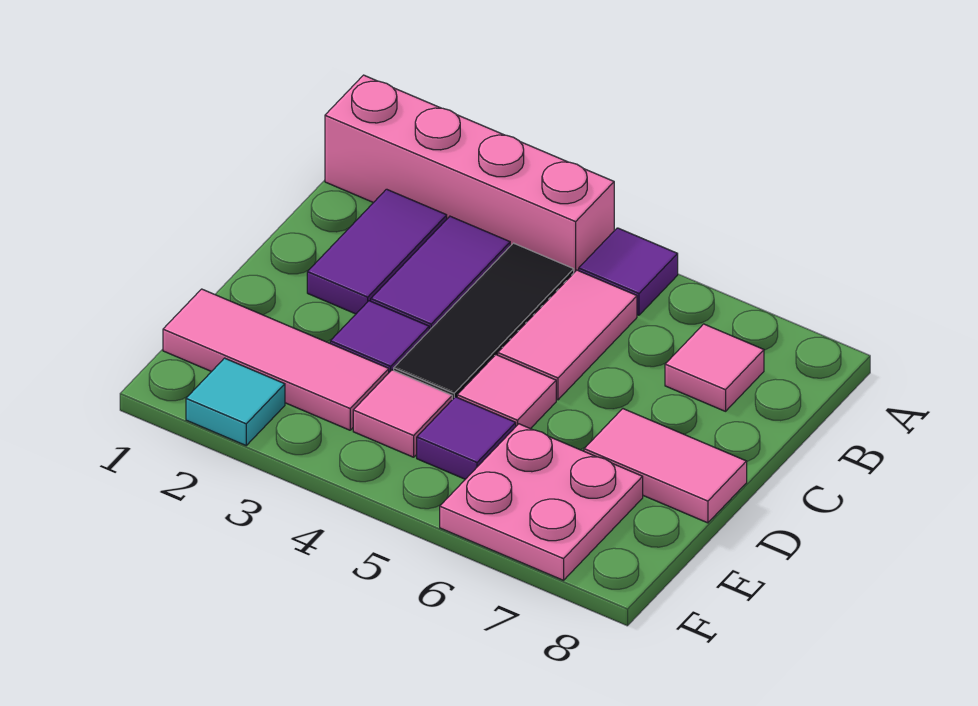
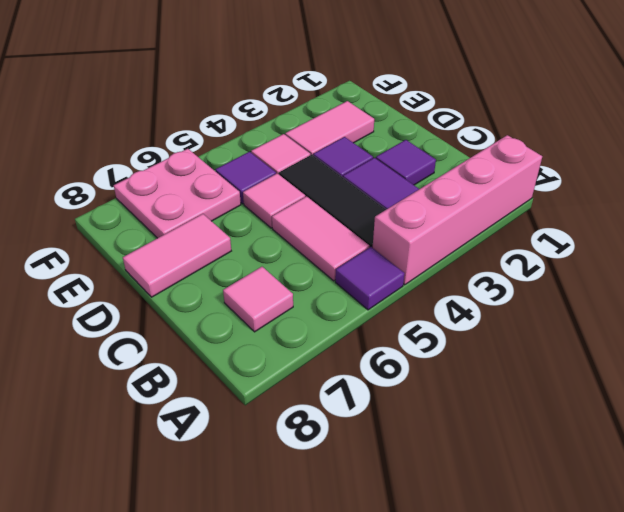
purple tile B2:C2 level 1 -> purple tile C2 level 1
pink tile E1:E3 level 1 -> pink tile E2:E3 level 1
cyan tile F2 level 1 -> none

